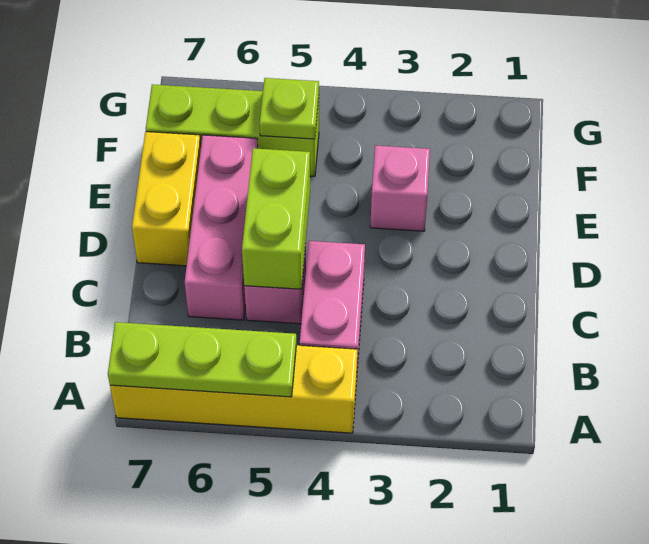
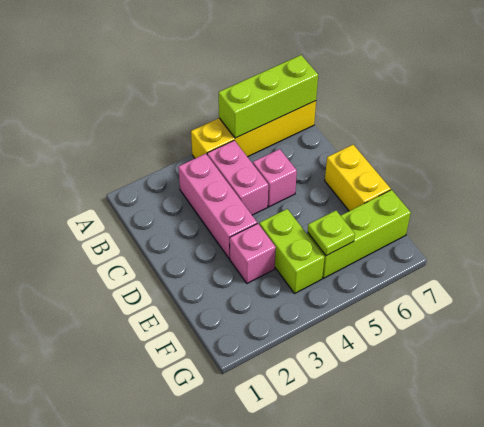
lime plate A5:A7 level 2 -> lime brick A5:A7 level 2
lime brick C5:D5 level 2 -> lime brick E4:F4 level 1
pink brick C6:E6 level 1 -> pink brick B3:D3 level 1

